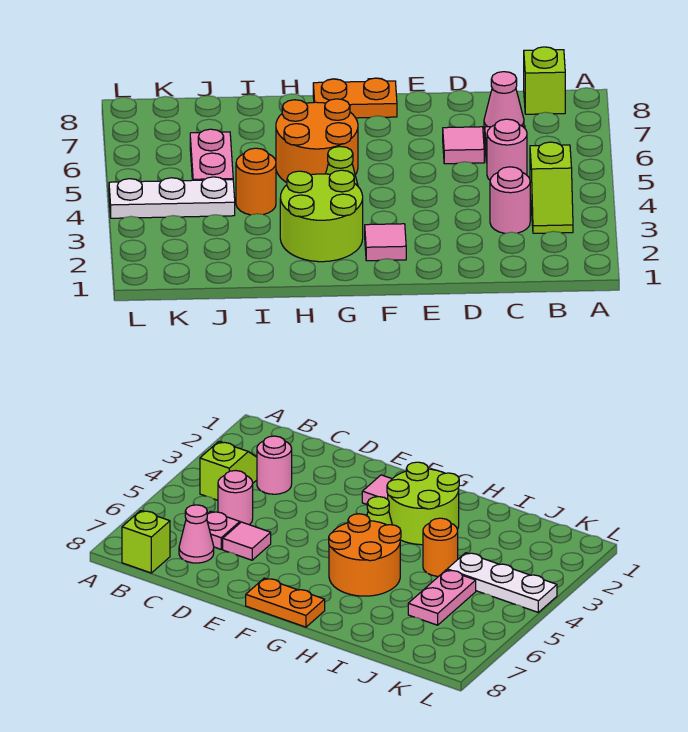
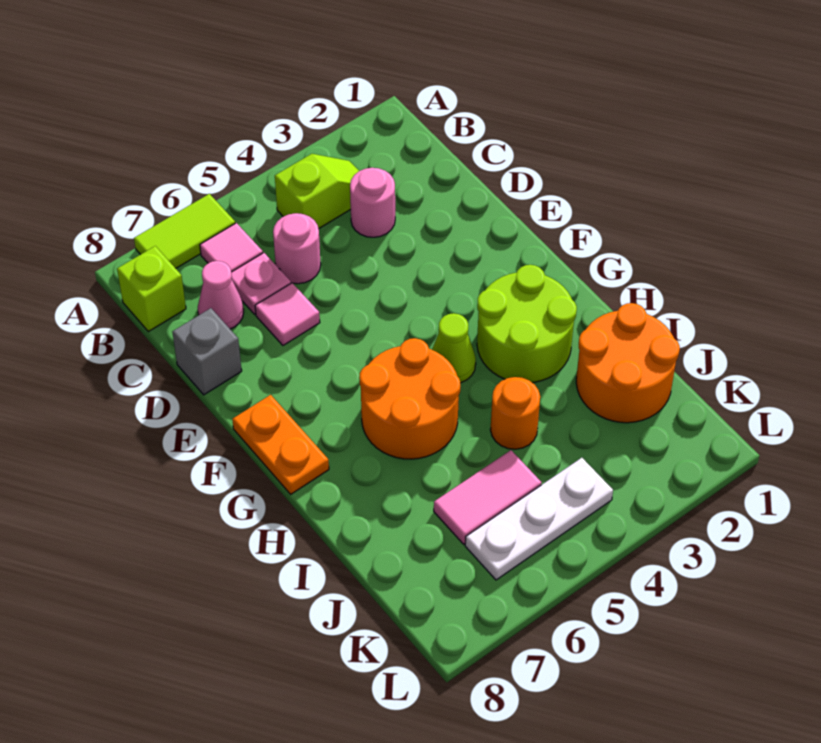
none -> lime tile A6:A7 level 1
none -> grey brick D8 level 1
pink tile F2 level 1 -> pink tile B6 level 1
none -> orange round brick I1:J2 level 1
white plate J4:L4 level 1 -> white plate K4:K6 level 1
pink plate J5:J6 level 1 -> pink tile J5:J6 level 1

